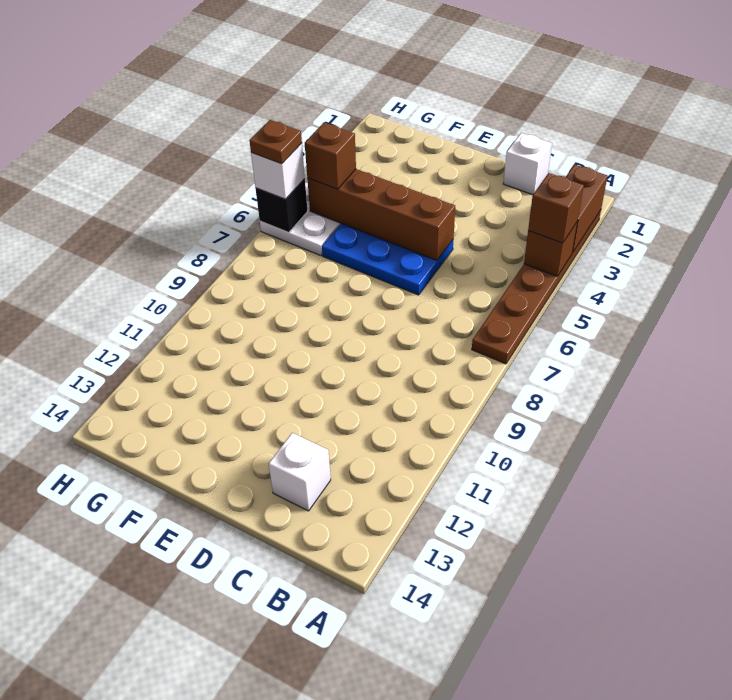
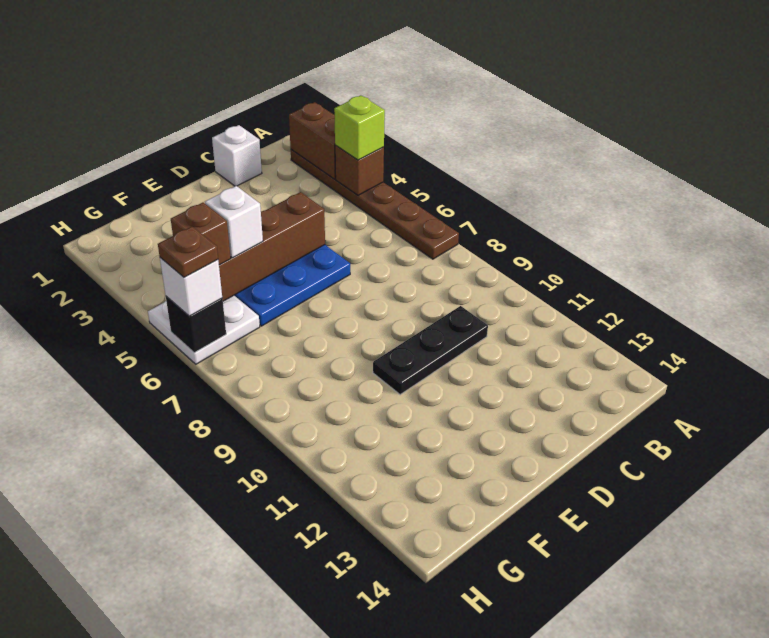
brown brick A4 level 3 -> lime brick A4 level 3
none -> black plate C10:E10 level 1
white brick C13 level 1 -> white brick F5 level 3

